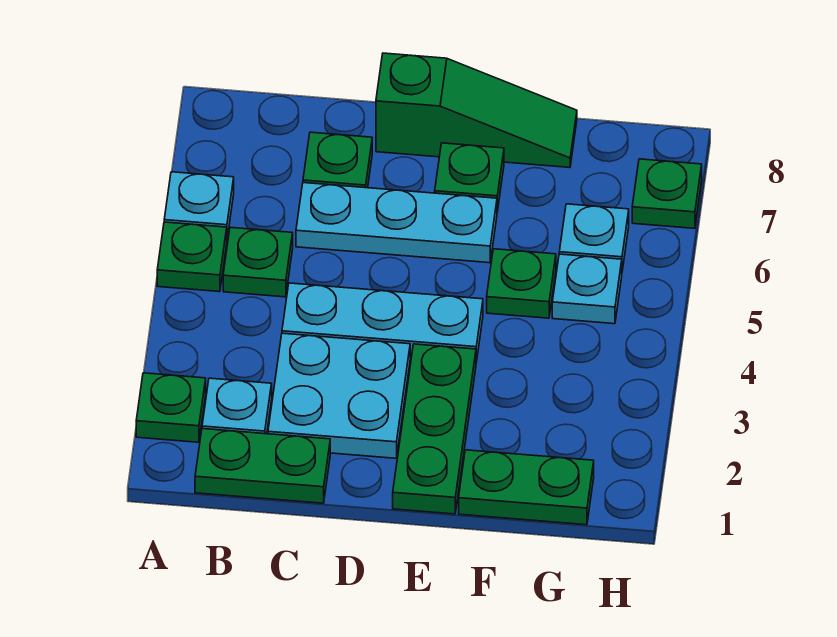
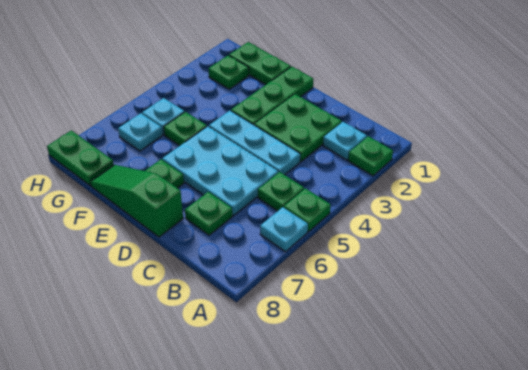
green plate B1:C1 level 1 -> green plate G8:H8 level 1
cyan plate C2:D3 level 1 -> green plate C2:D3 level 1
cyan plate C6:E6 level 1 -> cyan plate C5:E6 level 1
green plate H7 level 1 -> green plate G2 level 1

